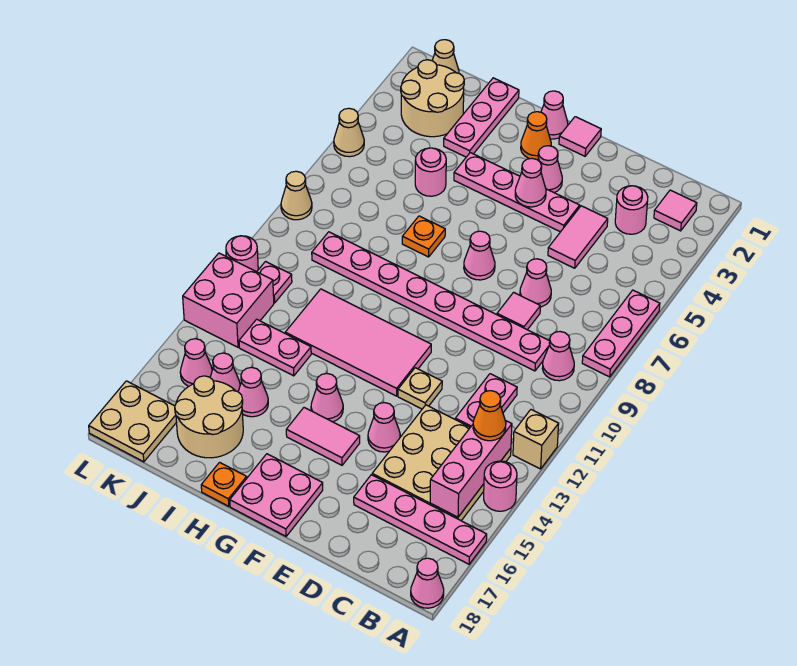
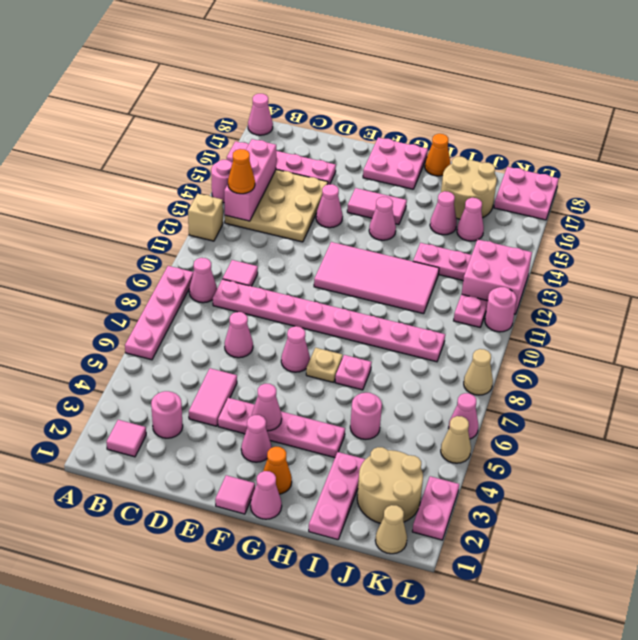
pink plate A6:A8 level 1 -> pink plate A6:A9 level 1
pink plate C11:C12 level 1 -> pink plate L2:L3 level 1
pink tile D8 level 1 -> pink tile C10 level 1
tan plate E12 level 1 -> tan plate G7 level 1
orange plate H7 level 1 -> pink plate H7 level 1
orange plate H18 level 1 -> orange cone H18 level 1
pink cone K15 level 1 -> pink cone L6 level 1
tan plate K17:L18 level 1 -> pink plate K17:L18 level 1

